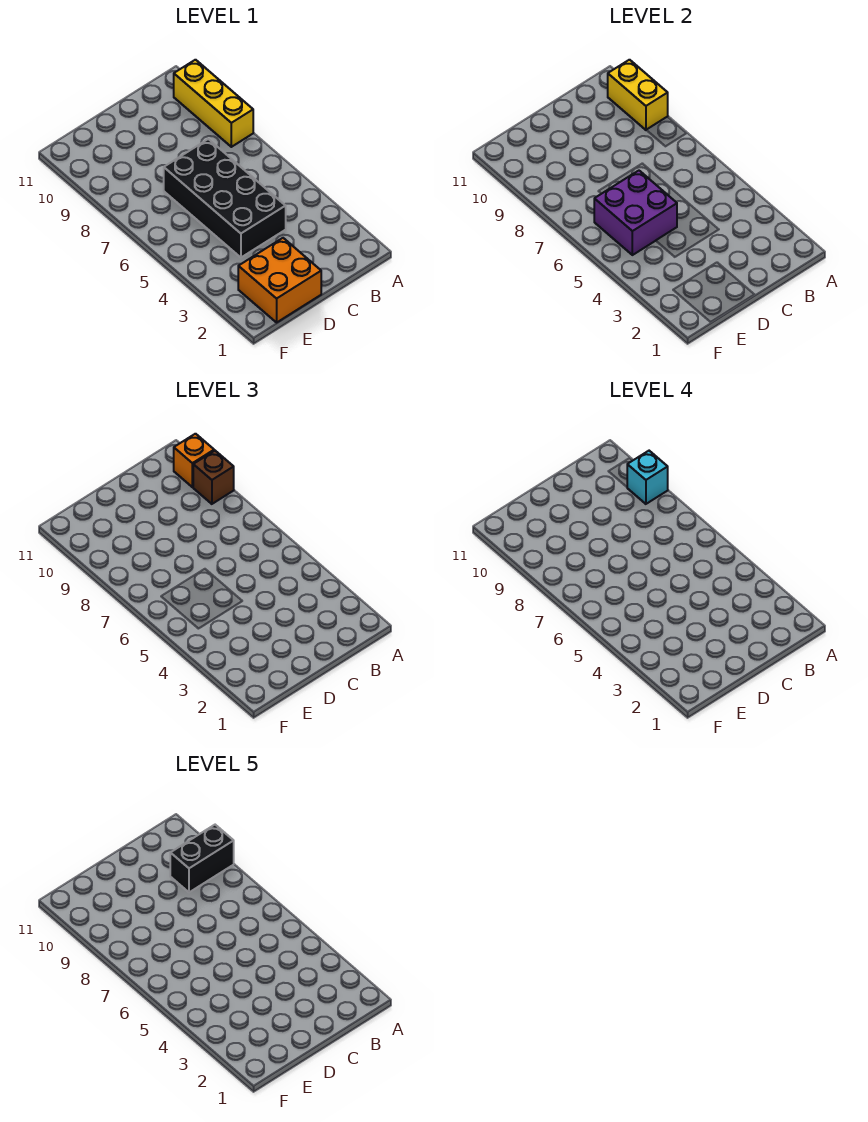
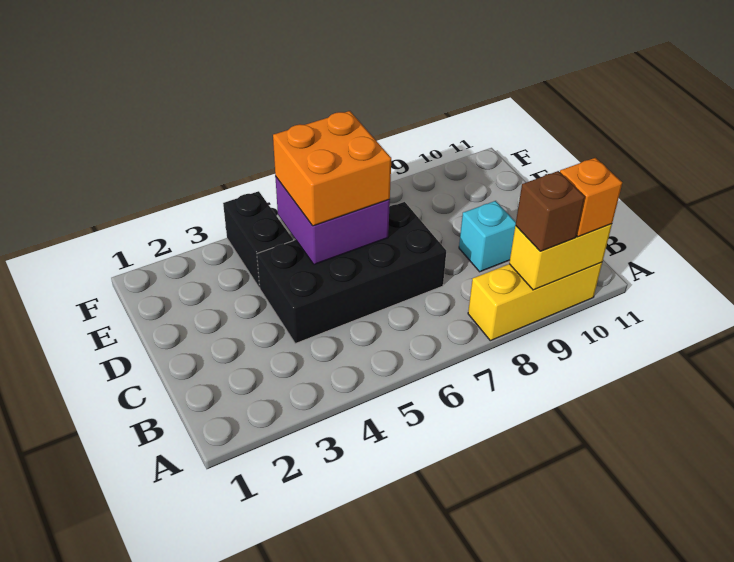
cyan brick A9 level 4 -> cyan brick C9 level 1
black brick A9:B9 level 5 -> black brick E4:F4 level 1
orange brick D1:E2 level 1 -> orange brick D5:E6 level 3

